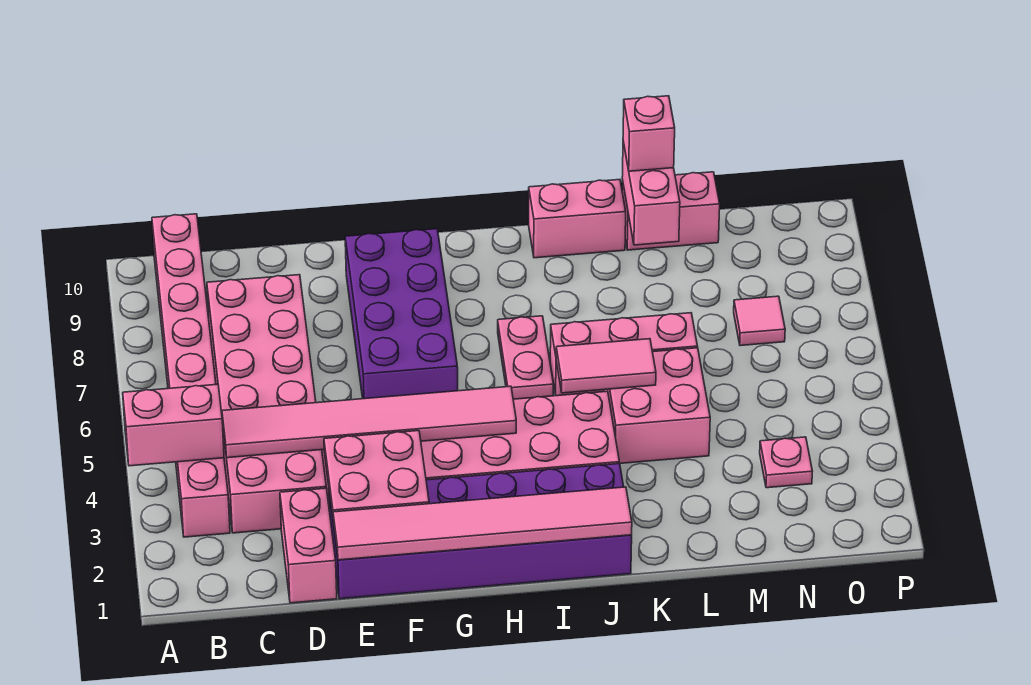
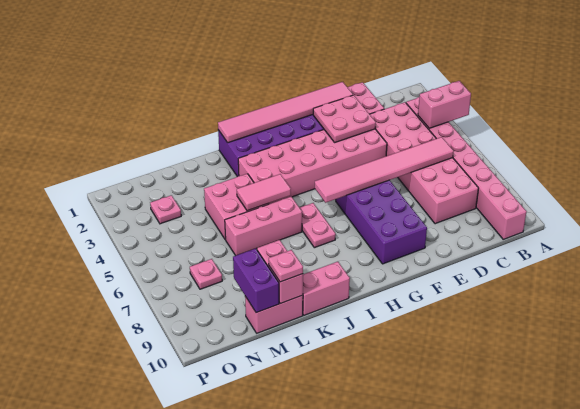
pink tile C4:H4 level 2 -> pink tile C6:H6 level 2
pink brick L10 level 3 -> pink plate L10 level 3
none -> purple brick M9:M10 level 2
pink tile N7 level 1 -> pink plate N7 level 1

